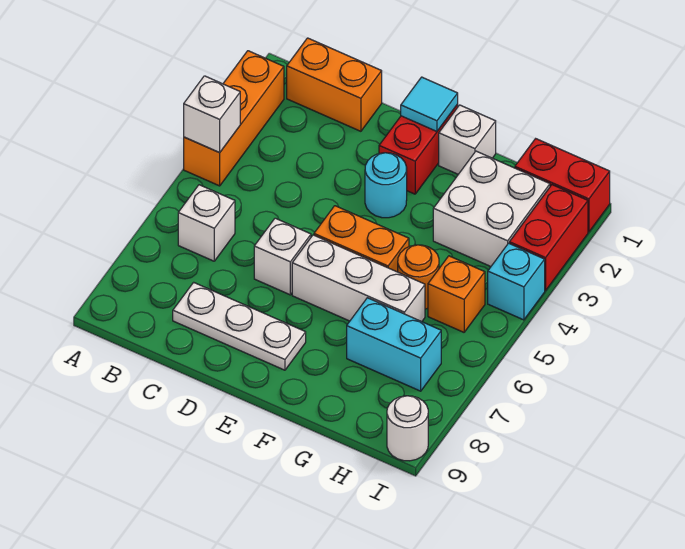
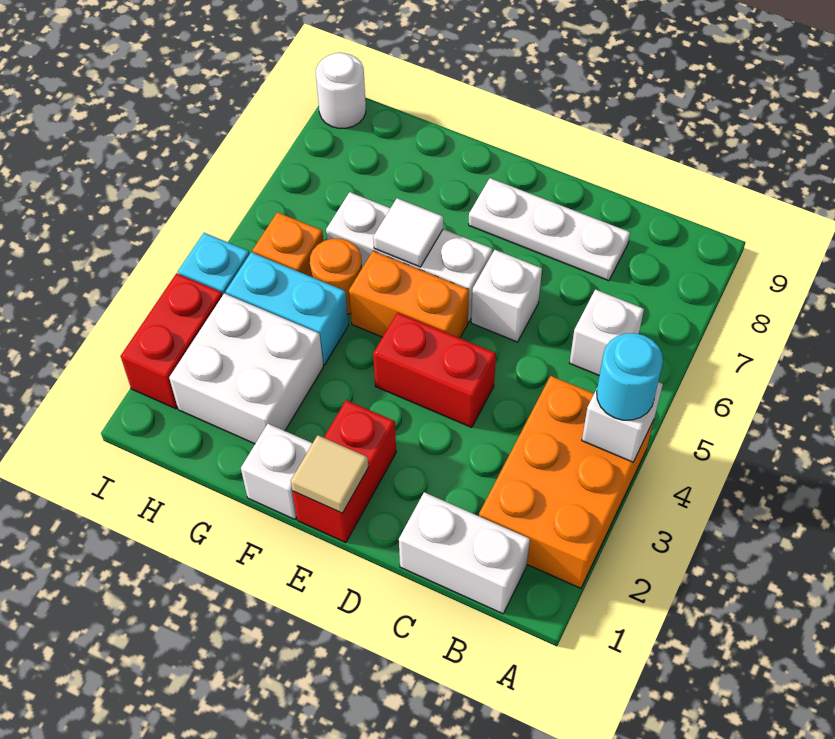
orange brick A2:A4 level 1 -> orange brick A2:B4 level 1
orange brick B1:C1 level 1 -> white brick B1:C1 level 1
cyan tile E1 level 2 -> tan tile E1 level 2
cyan round brick E3 level 1 -> cyan round brick A4 level 3
none -> white tile F6 level 2
cyan brick G7:H7 level 1 -> cyan brick G4:H4 level 1
red brick H1:I1 level 1 -> red brick D4:E4 level 1

